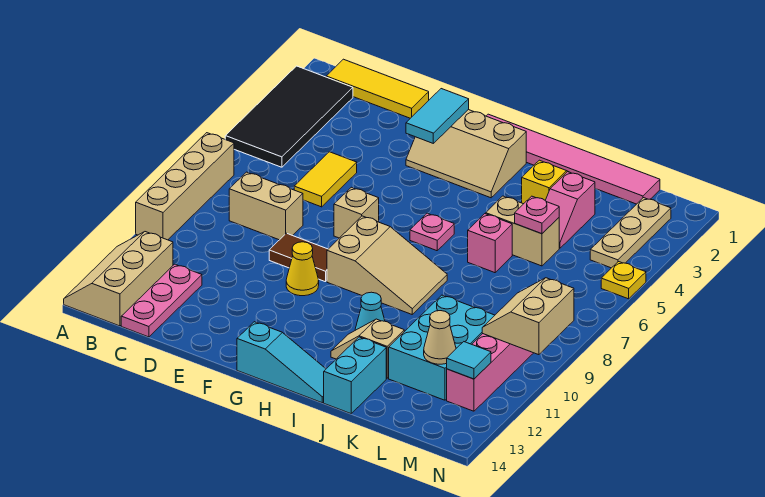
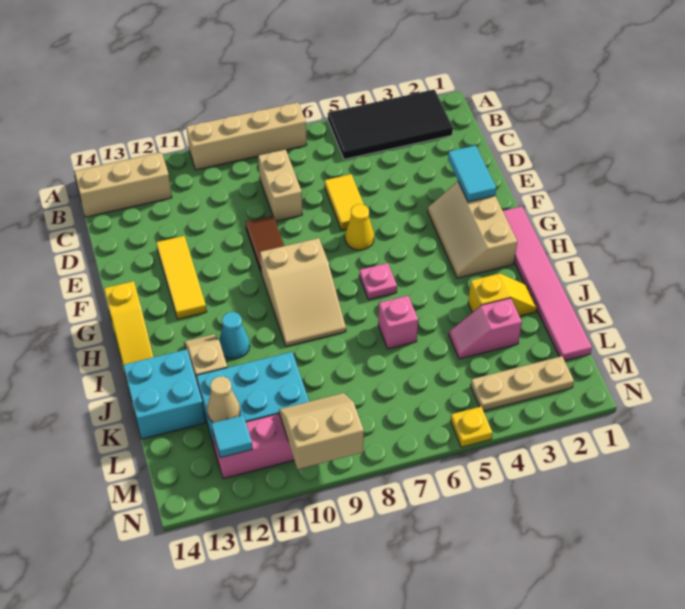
yellow tile B1:D1 level 1 -> yellow tile E12:G12 level 1
pink plate C12:C14 level 1 -> none
yellow tile D5:D6 level 1 -> yellow tile D6:E6 level 1
cyan tile F2:F3 level 2 -> cyan tile E2:F2 level 2
tan brick F7 level 1 -> none
yellow cone F10 level 1 -> yellow cone F6 level 1
cyan slope G14:I14 level 1 top G -> yellow slope G14:I14 level 1 top G
tan brick J5:K5 level 1 -> none
cyan brick J13:J14 level 1 -> cyan brick J13:K14 level 1
pink plate K5 level 2 -> none

